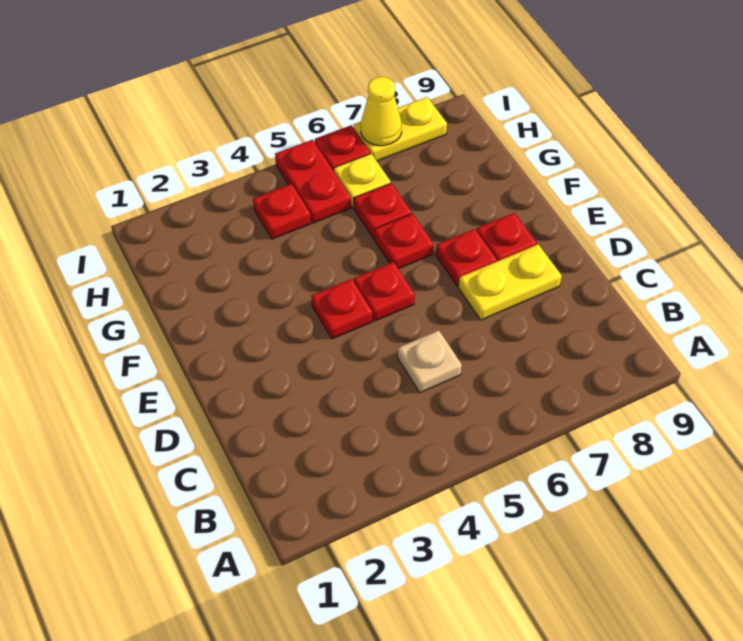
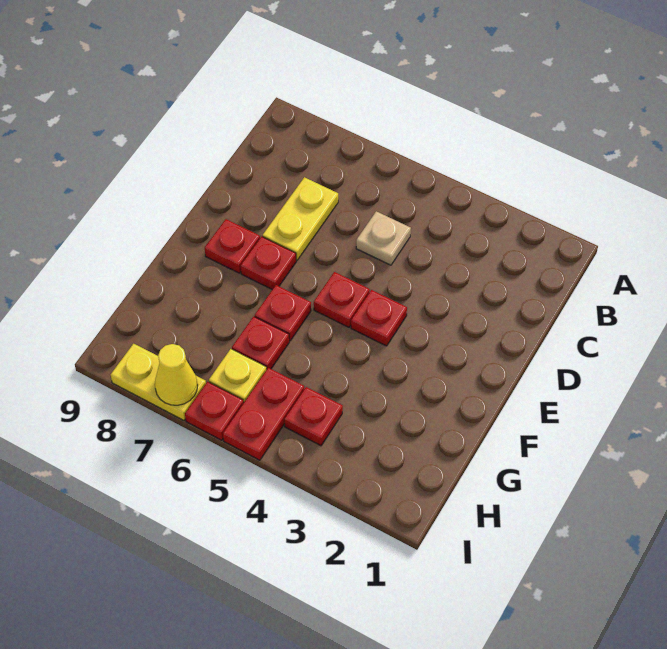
yellow plate D7:D8 level 1 -> yellow plate C7:D7 level 1

